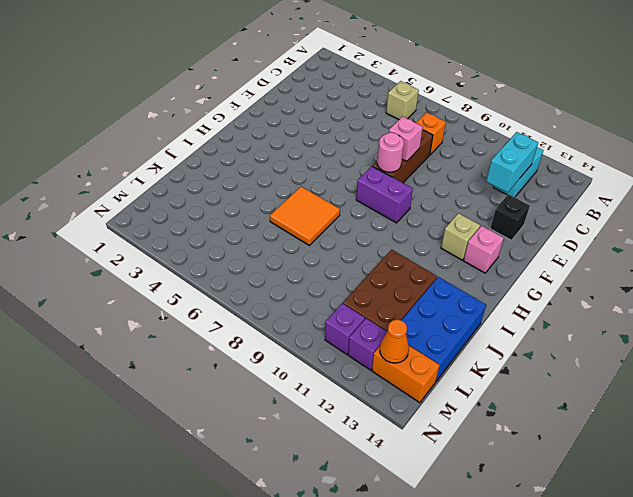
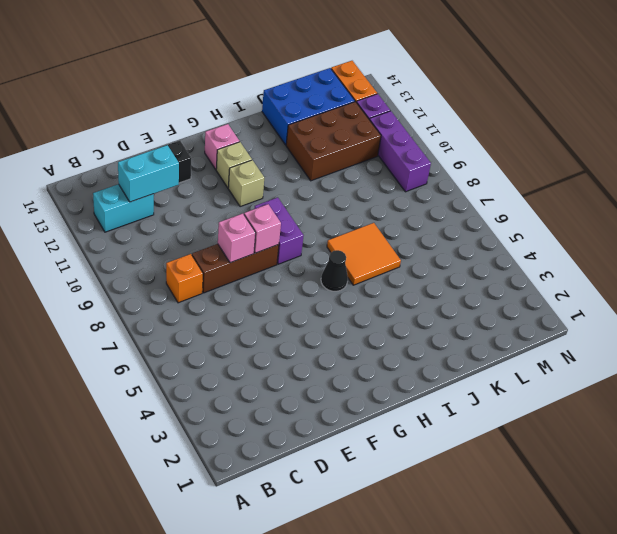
tan brick B6 level 1 -> tan brick G11 level 1
pink round brick F8 level 2 -> pink brick F8 level 2
none -> black cone H6 level 1
purple brick M11 level 1 -> purple brick M9:M11 level 1
orange cone M13 level 2 -> none

